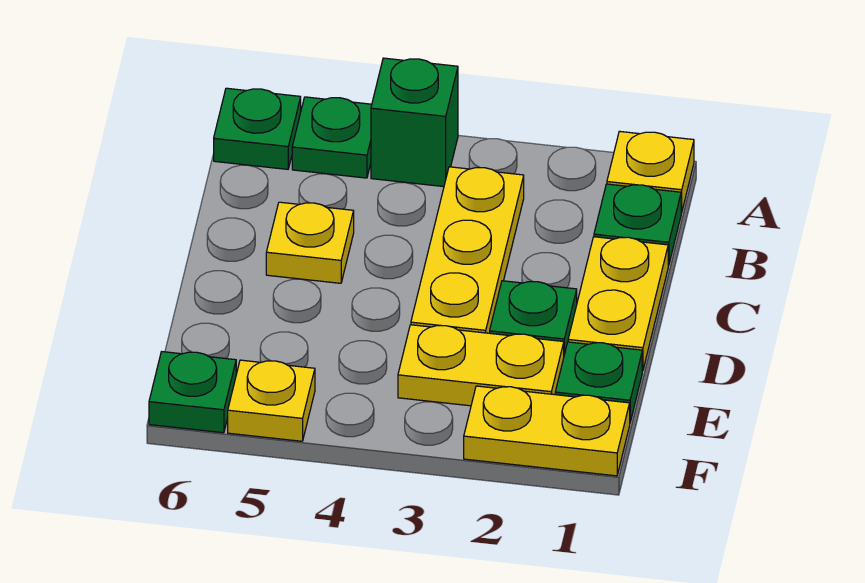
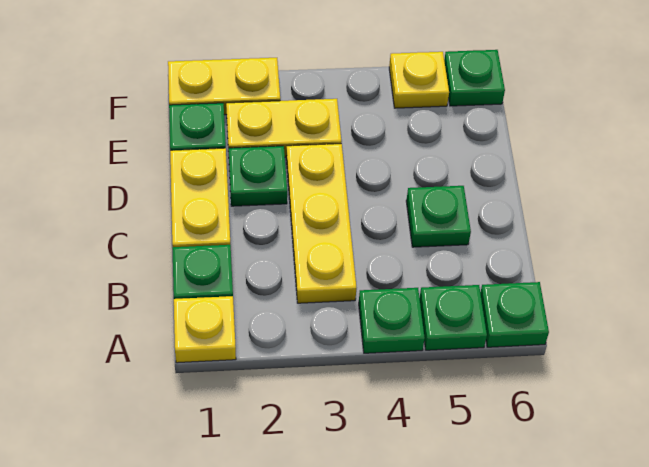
green brick A4 level 1 -> green plate A4 level 1
yellow plate C5 level 1 -> green plate C5 level 1

